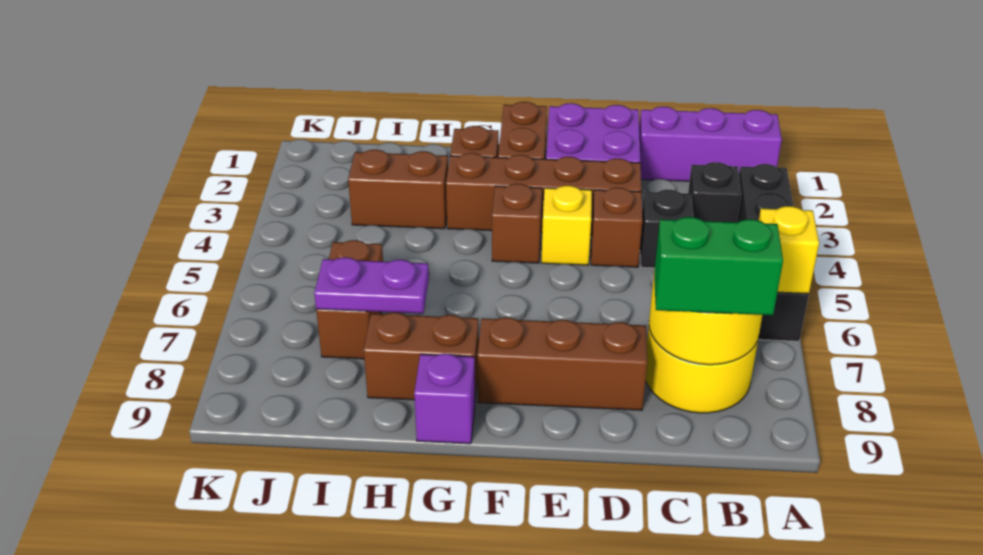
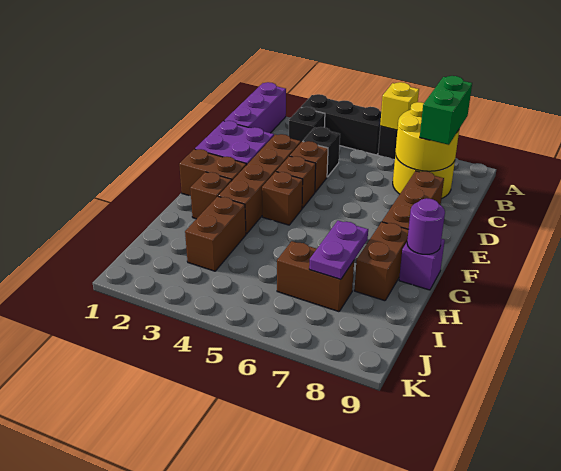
yellow brick E4 level 1 -> brown brick E4 level 1
none -> purple round brick G9 level 2

